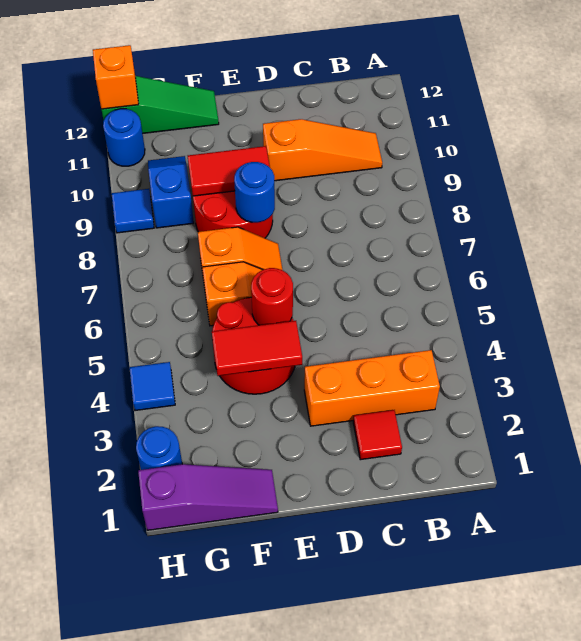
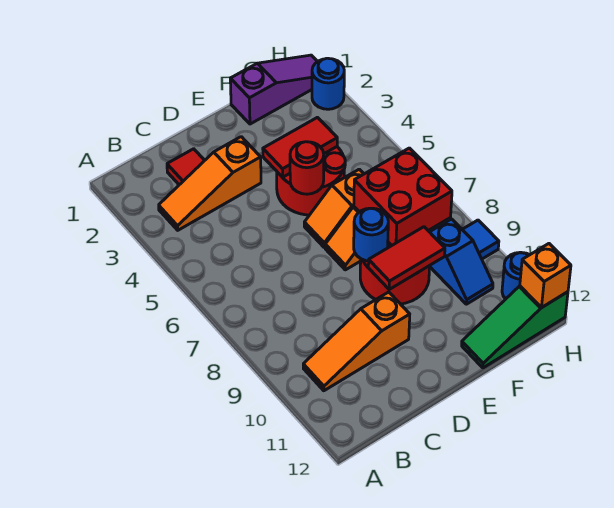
orange brick B3:D3 level 1 -> orange slope B3:D3 level 1 top D
purple slope F1:H1 level 1 top H -> purple slope F1:H1 level 1 top F
none -> red brick F7:G8 level 2
blue tile H4 level 1 -> none

